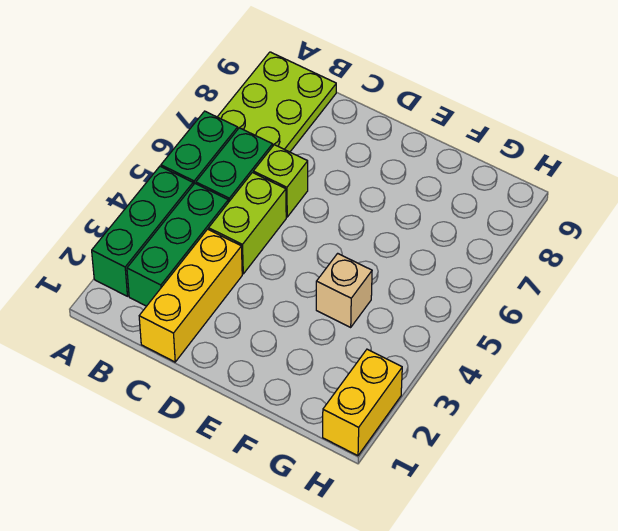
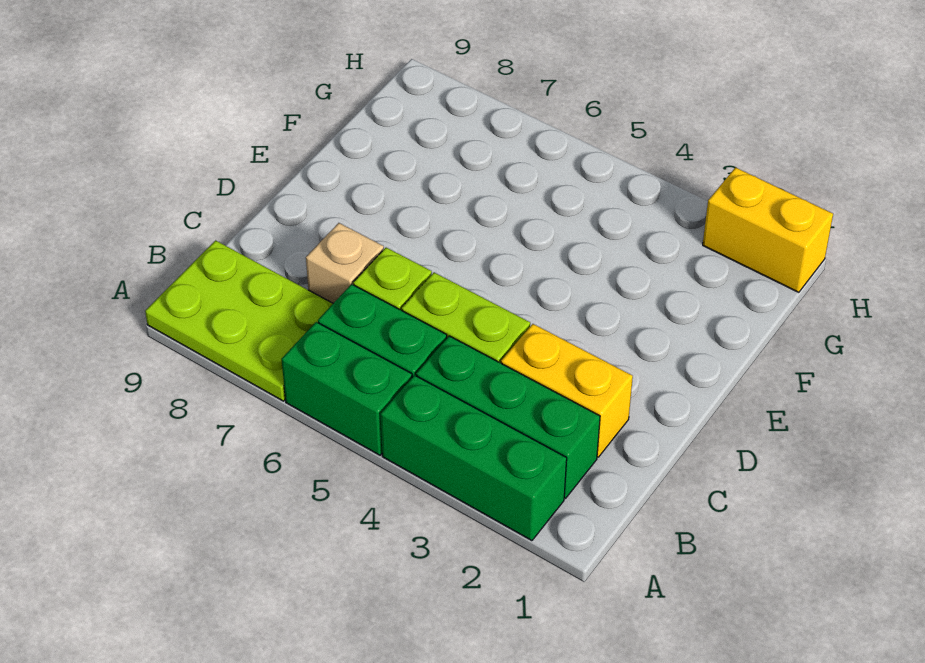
yellow brick C1:C3 level 1 -> yellow brick C2:C3 level 1
tan brick F4 level 1 -> tan brick C7 level 1

